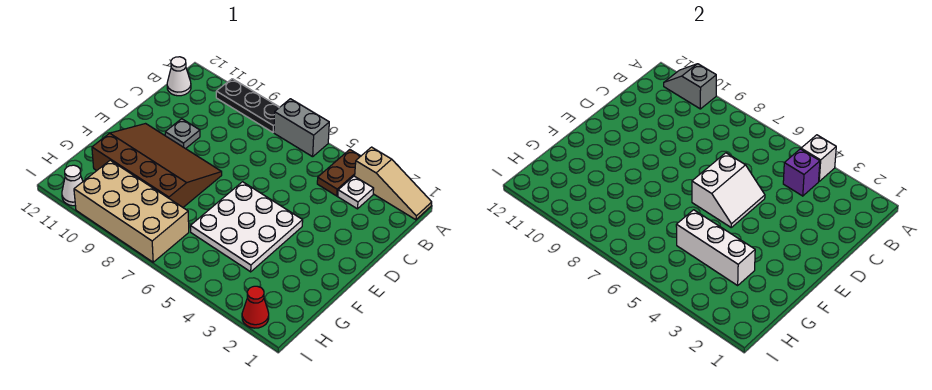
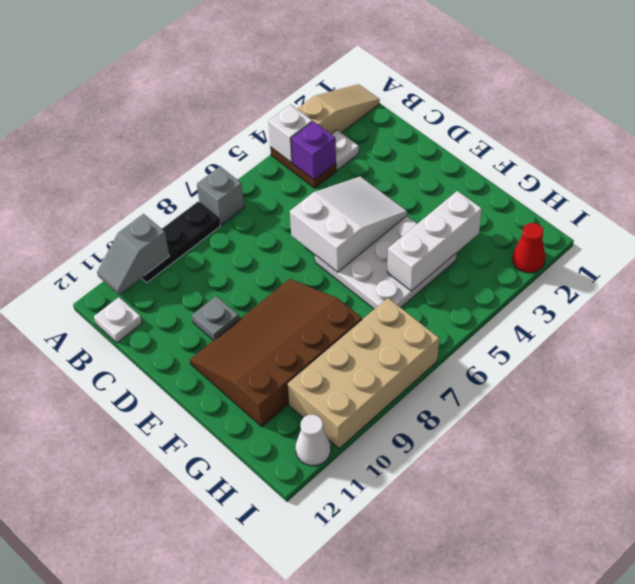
grey brick A6:A7 level 1 -> grey brick A7 level 1
white cone B12 level 1 -> white plate B12 level 1
white slope D5:E6 level 2 top 6 -> white slope D4:E6 level 2 top 6

